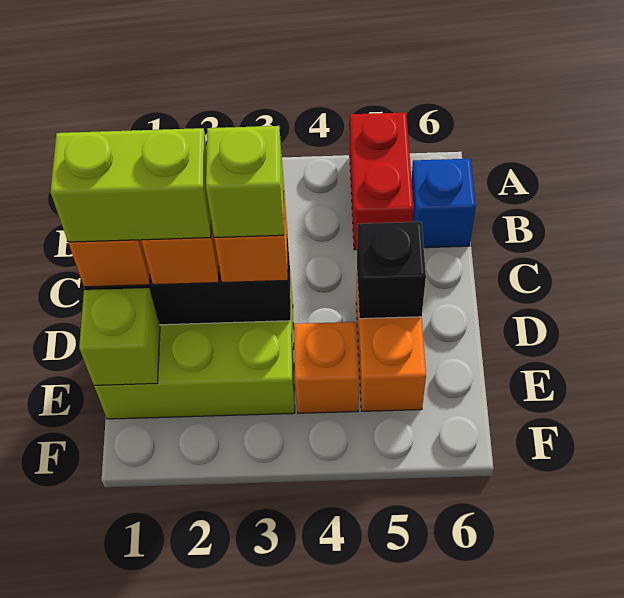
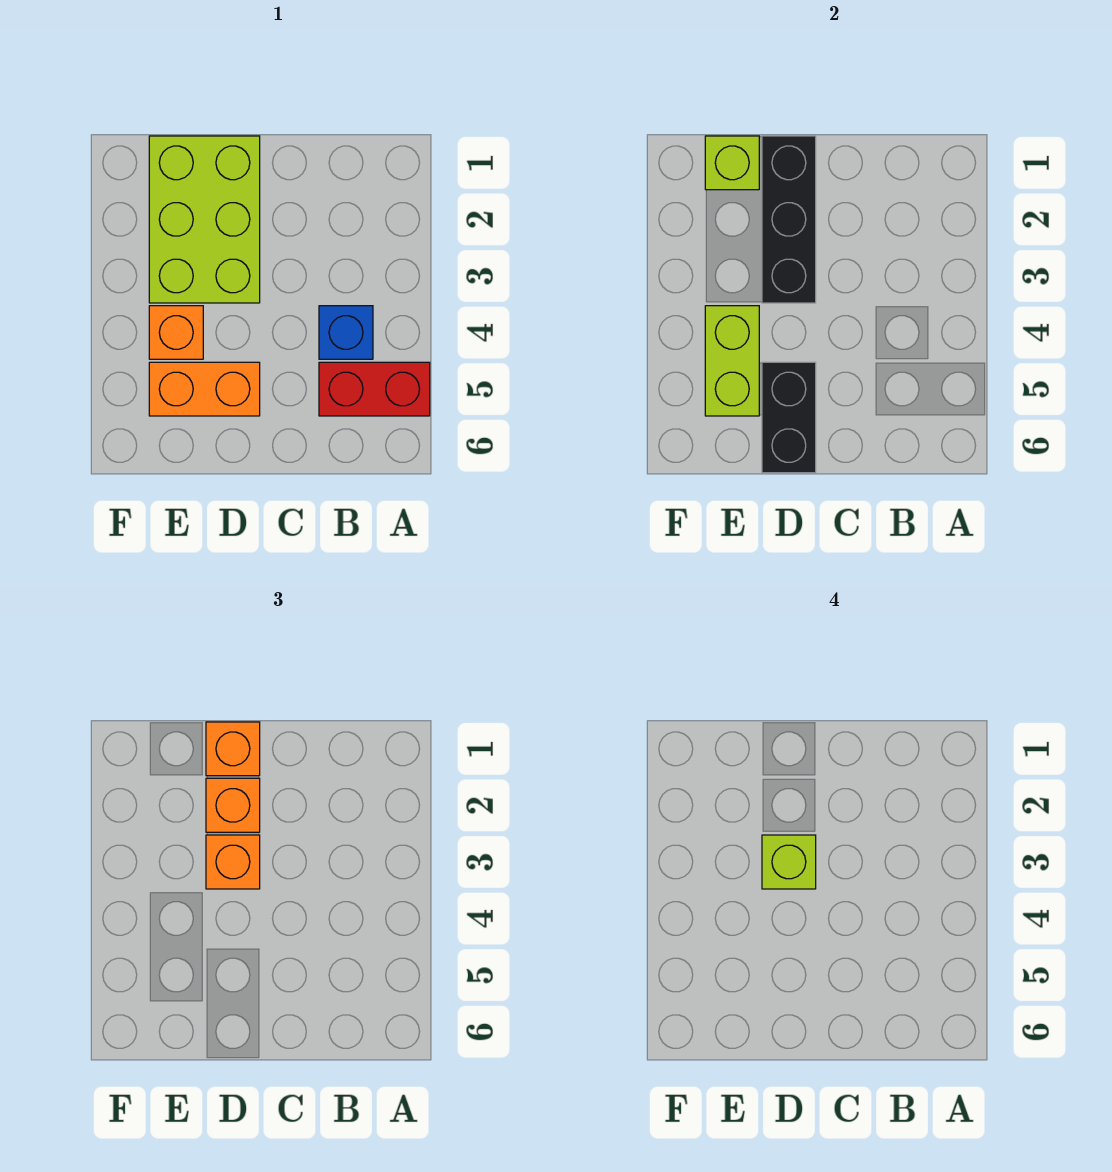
blue brick B6 level 1 -> blue brick B4 level 1
lime brick D1:D2 level 4 -> lime brick E4:E5 level 2
black brick D5 level 2 -> black brick D5:D6 level 2

